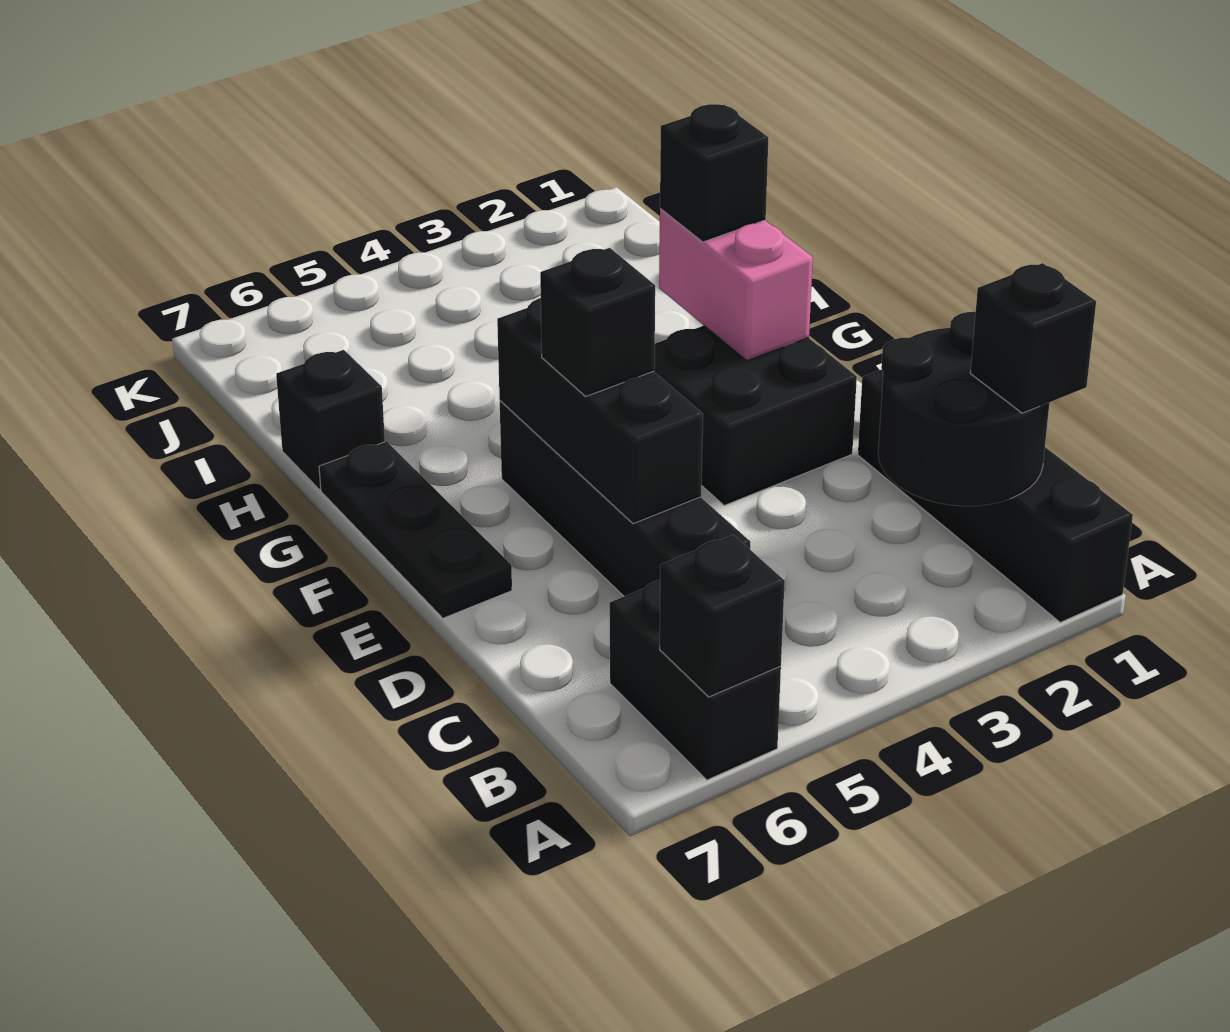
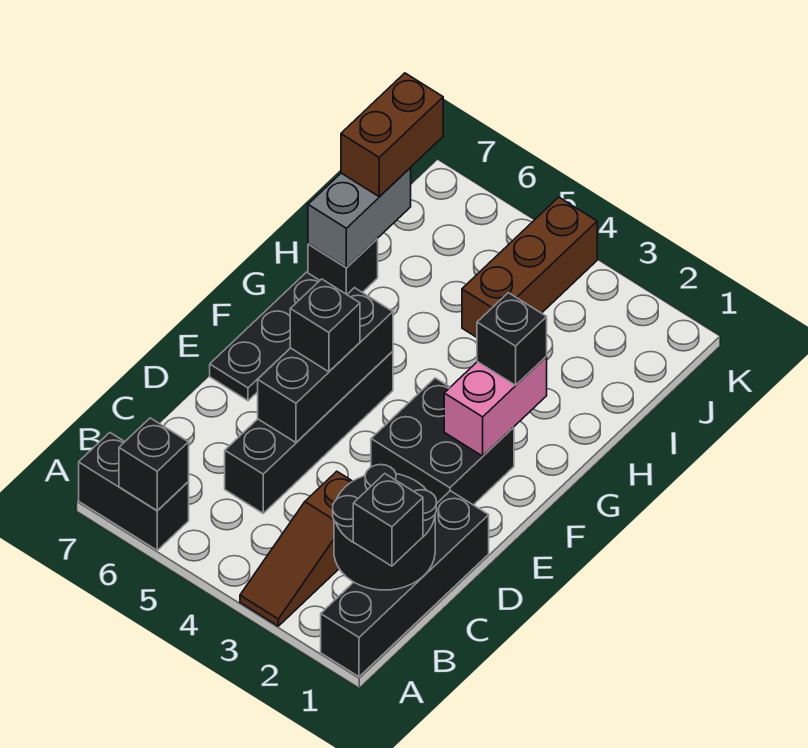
none -> brown slope A3:C3 level 1 top C
black brick A6:B6 level 1 -> black brick A6:A7 level 1
none -> grey brick H7:I7 level 2
none -> brown brick I4:K4 level 1
none -> brown brick I7:J7 level 3

